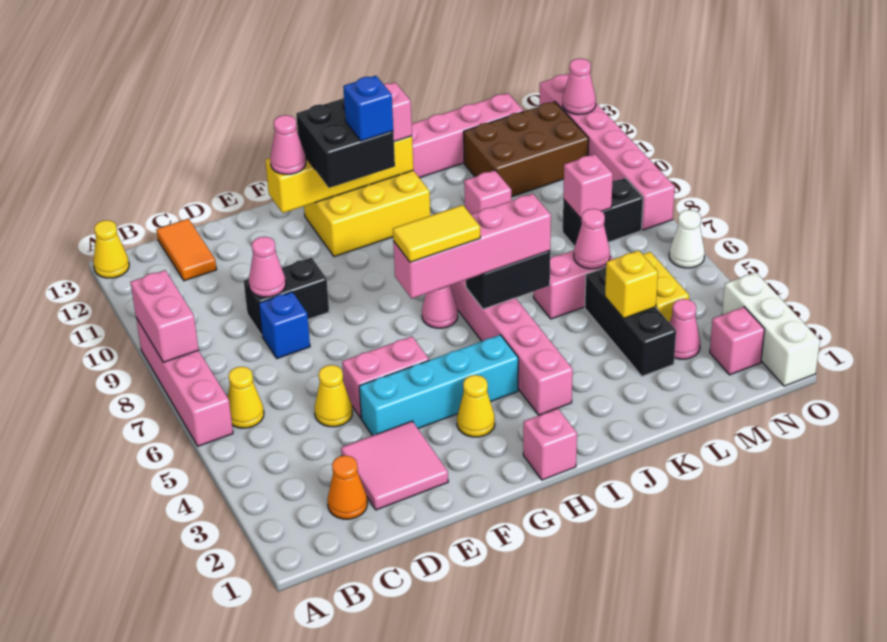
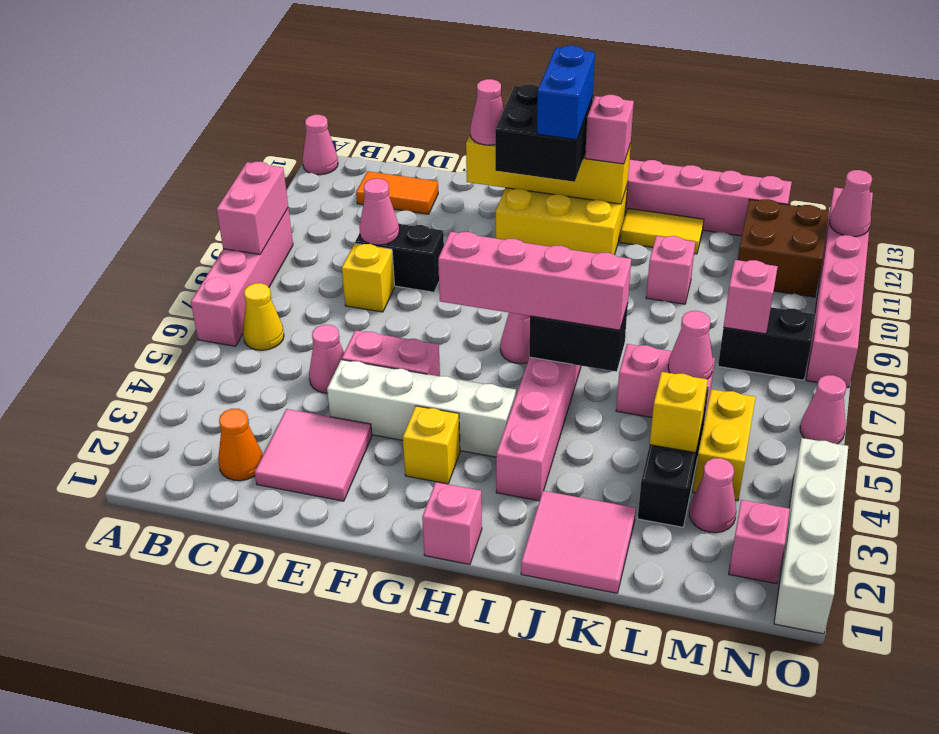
yellow cone A13 level 1 -> pink cone A13 level 1
orange tile C12:C13 level 1 -> orange tile C12:D12 level 1
yellow cone D5 level 1 -> pink cone D5 level 1
blue brick D8 level 1 -> yellow brick D8 level 1
cyan brick E4:H4 level 1 -> white brick E4:H4 level 1
yellow cone G3 level 1 -> yellow brick G3 level 1
yellow tile G6:H6 level 4 -> yellow tile J12:K12 level 1
blue brick H11 level 4 -> blue brick H11:H12 level 4
none -> pink tile J1:K2 level 1
brown brick L11:N12 level 1 -> brown brick M11:N12 level 1
white brick O1:O3 level 1 -> white brick O1:O4 level 1
white cone O6 level 1 -> pink cone O6 level 1

